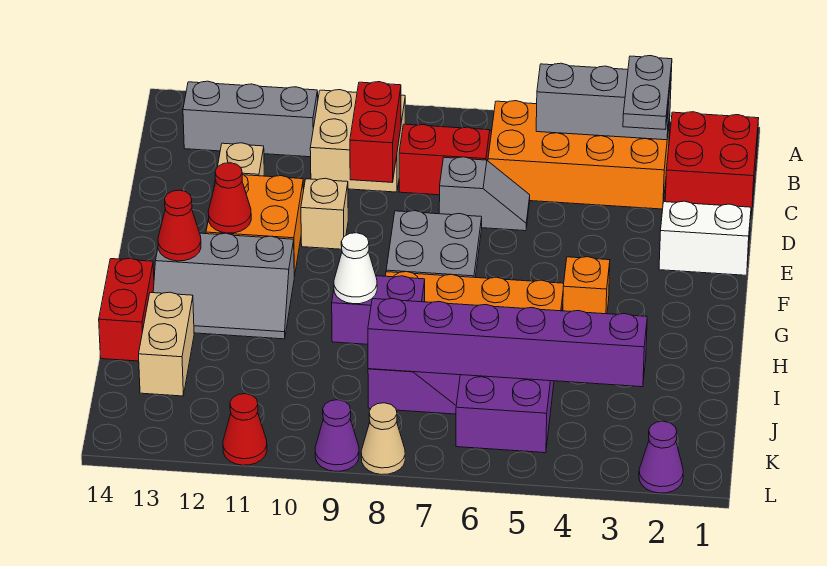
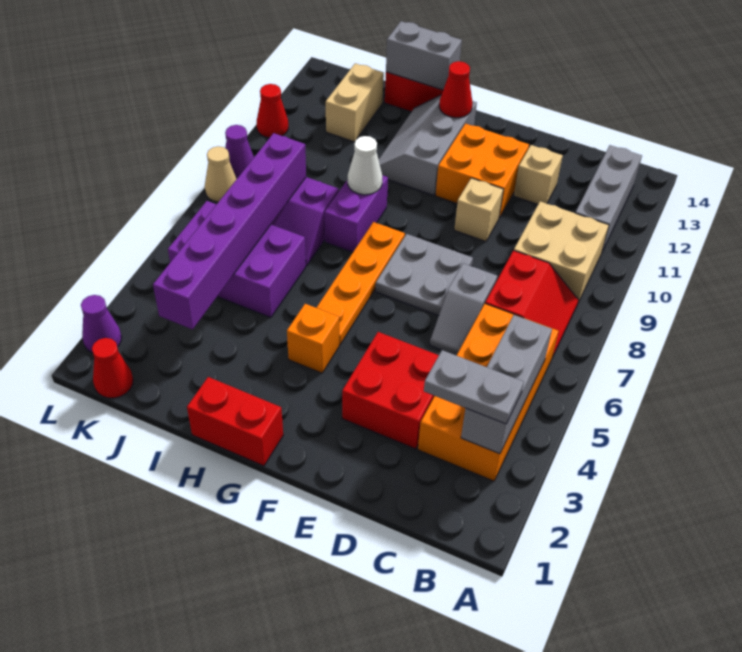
red brick B1:C2 level 1 -> red brick D3:E4 level 1
red brick C9:D9 level 2 -> red brick G1:H1 level 1
white brick E1:E2 level 1 -> none
red cone F12 level 2 -> red cone K1 level 1
none -> grey brick H14:I14 level 2
tan brick I13:J13 level 1 -> tan brick J12:J13 level 1

